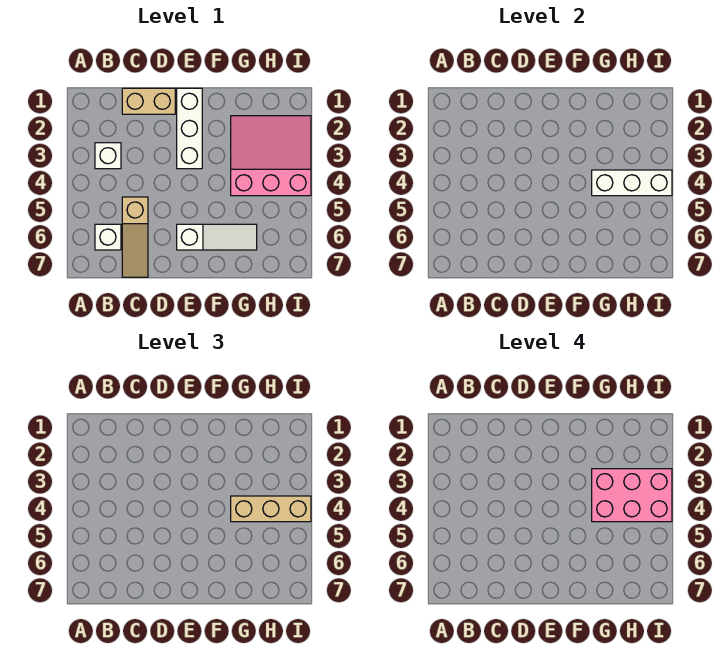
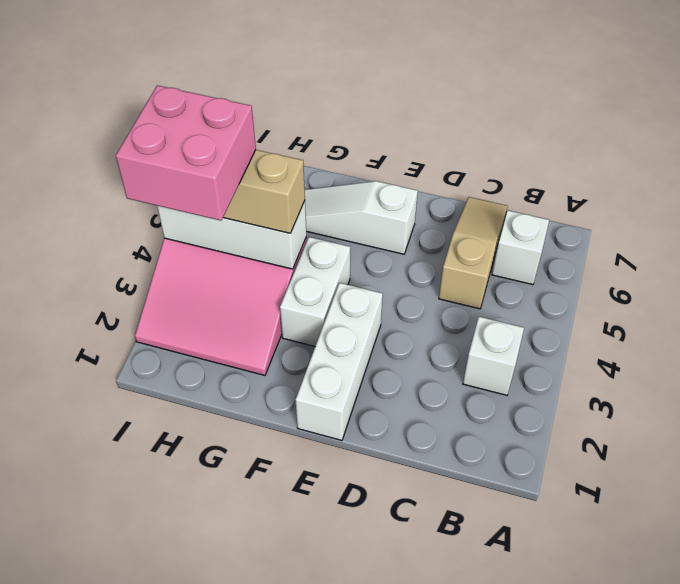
tan brick C1:D1 level 1 -> none
none -> white brick F3:F4 level 1
pink brick G3:I4 level 4 -> pink brick H3:I4 level 4

